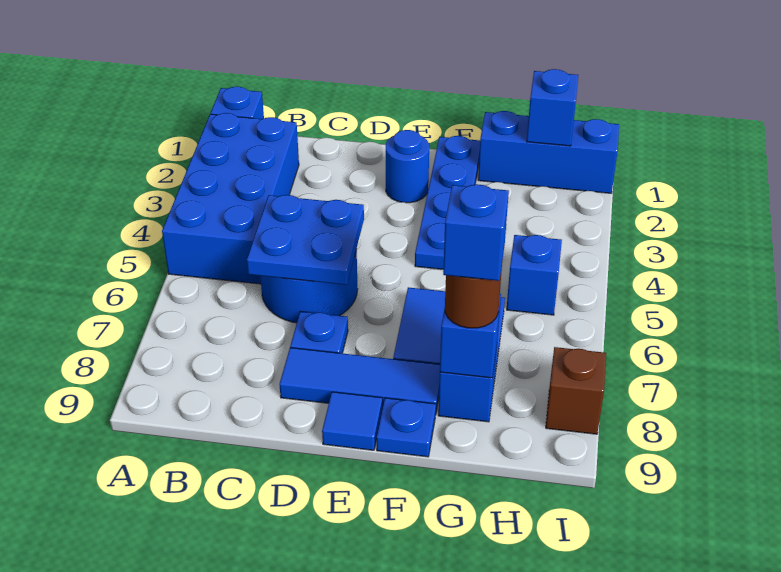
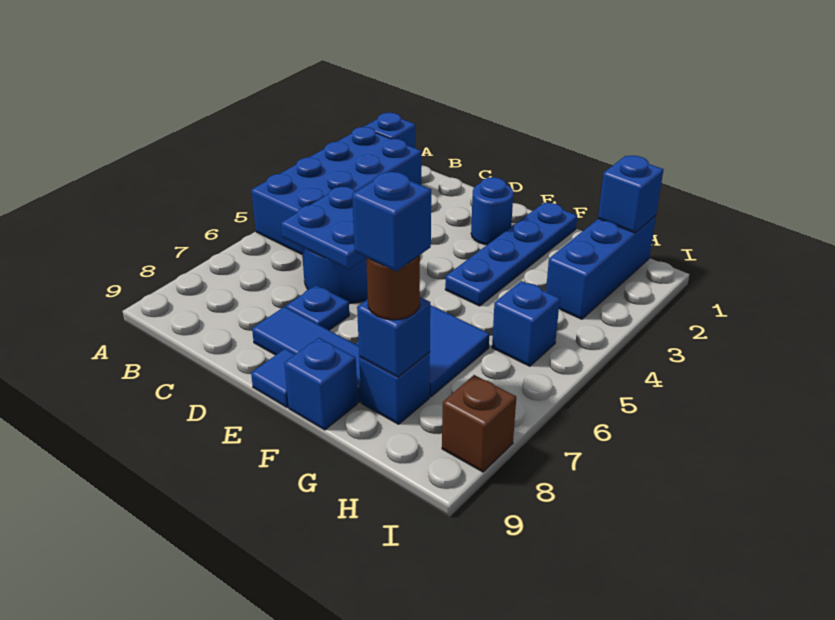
blue plate F9 level 1 -> blue brick F9 level 1
blue brick G1:I1 level 1 -> blue brick H1:H3 level 1

